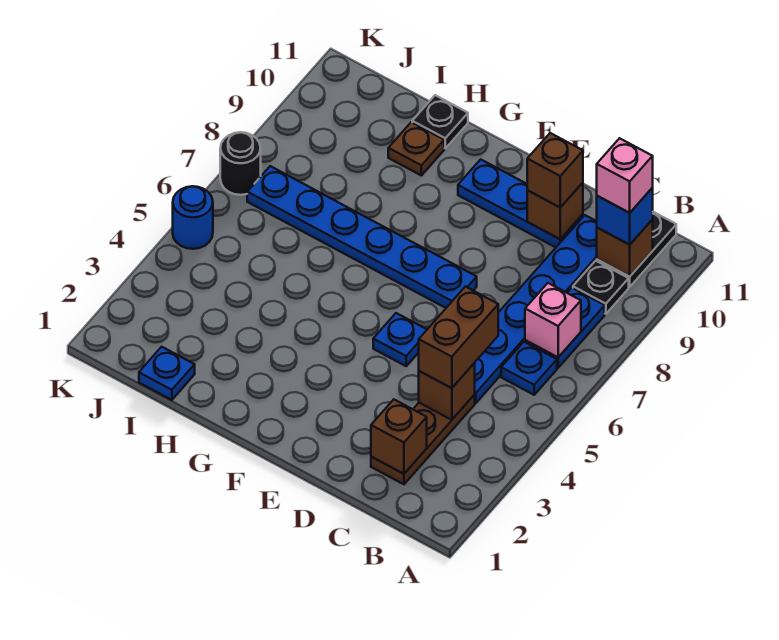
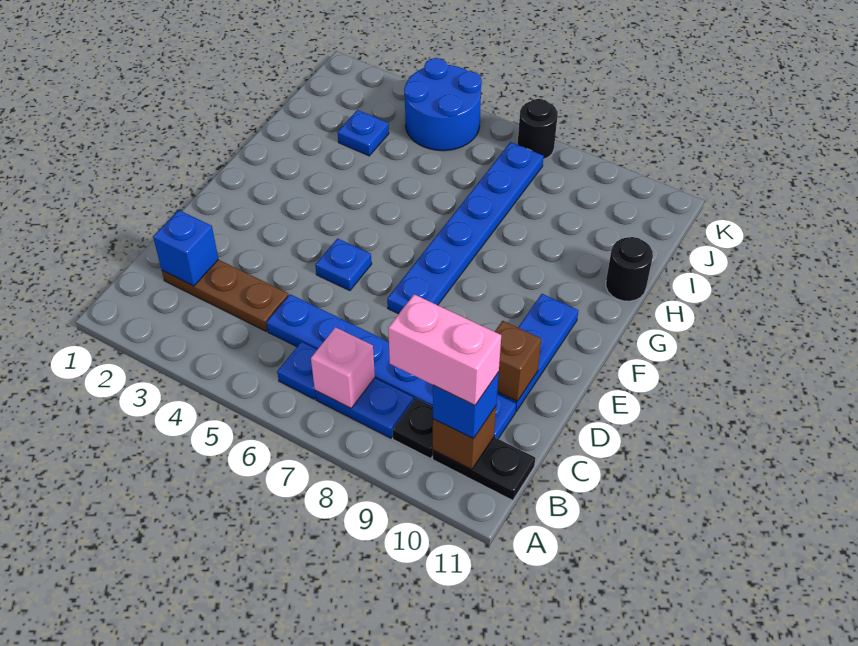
pink brick B10 level 4 -> pink brick B9:B10 level 4
brown brick C2 level 2 -> blue brick C2 level 2
brown brick C4 level 2 -> none
brown brick C4:C5 level 3 -> none
brown brick D10 level 3 -> none
brown plate H10 level 1 -> none
black plate H11 level 1 -> black round brick H11 level 1
blue plate I1 level 1 -> blue plate I3 level 1
blue round brick K5 level 1 -> blue round brick J4:K5 level 1

